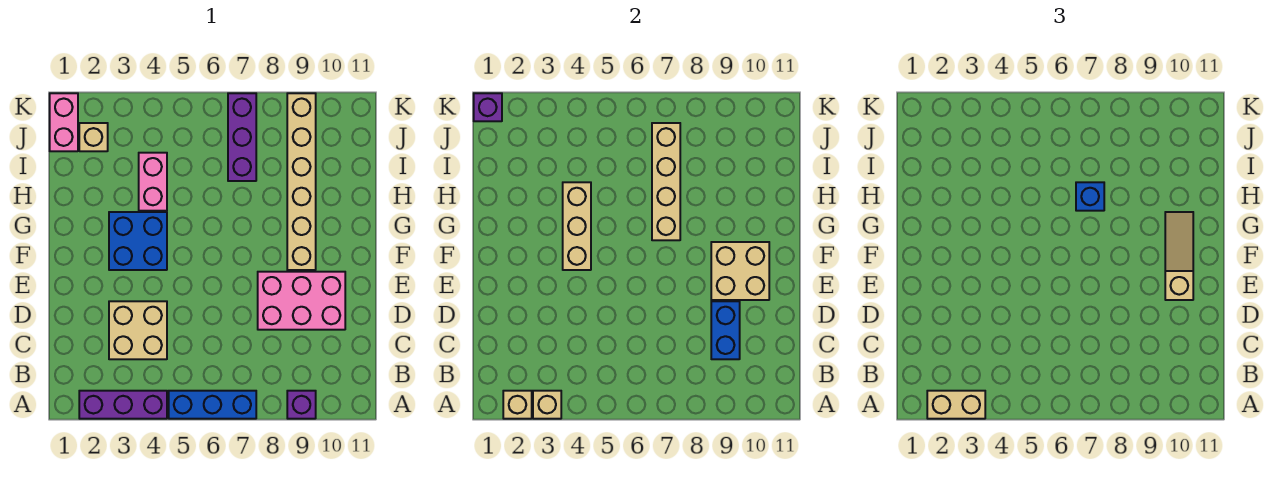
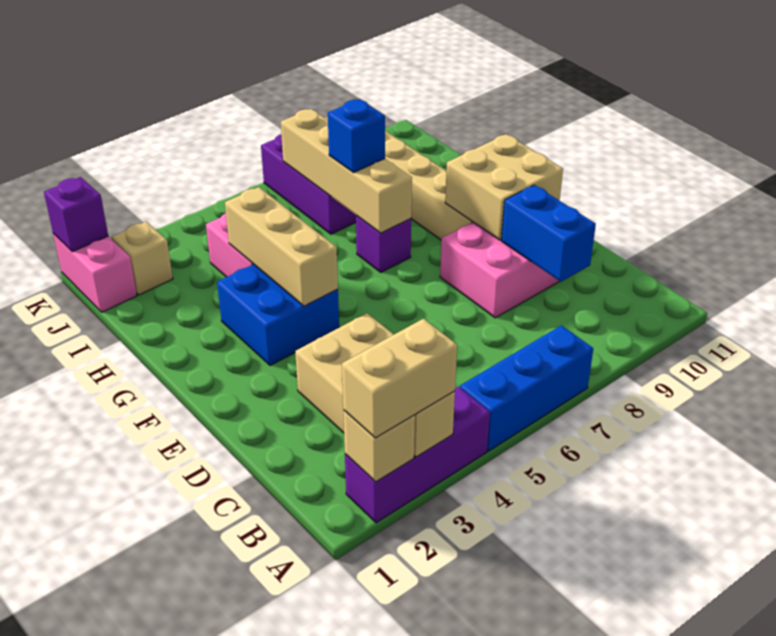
purple brick A9 level 1 -> purple brick G7 level 1
tan slope E10:G10 level 3 top E -> none

